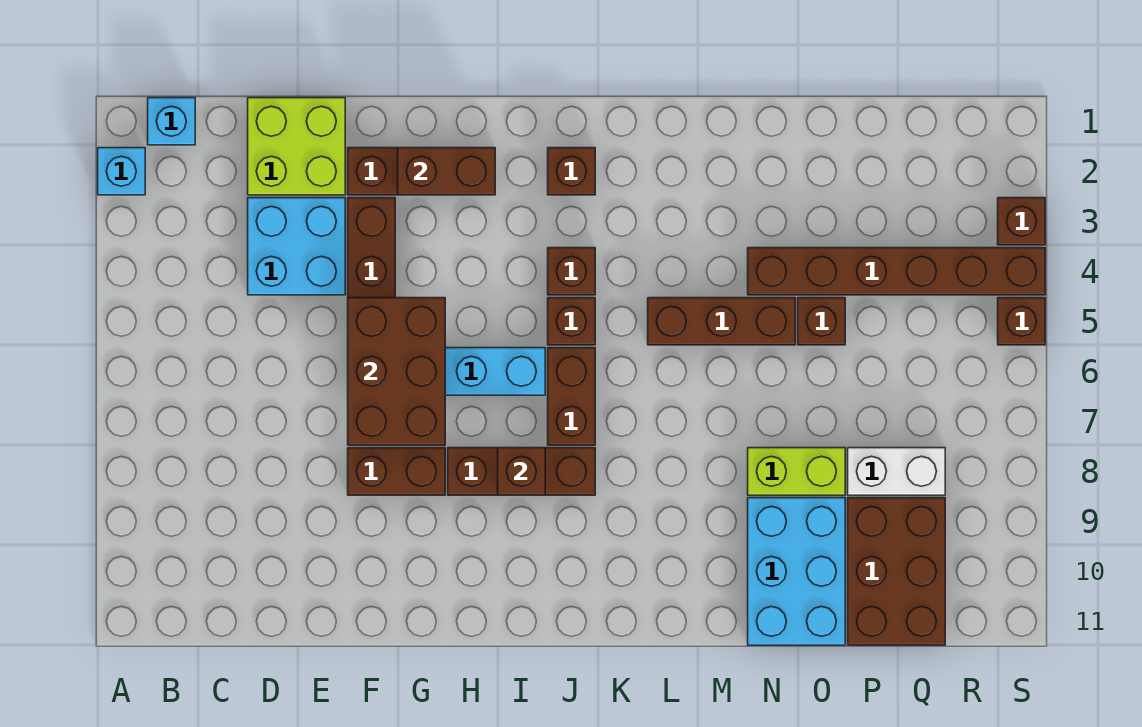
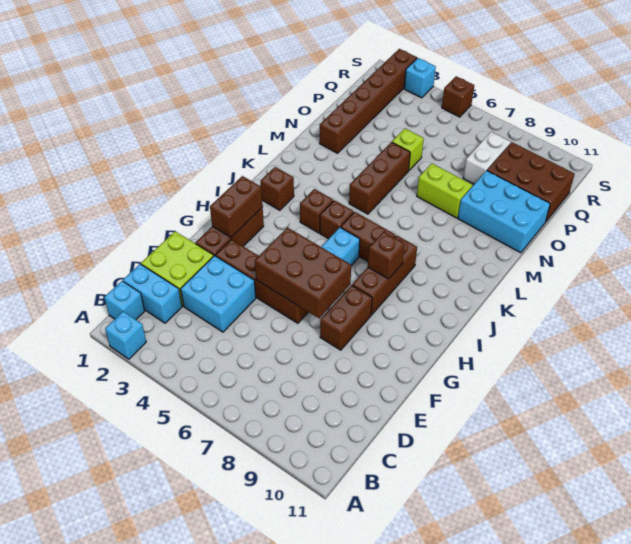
none -> cyan brick C1:C2 level 1
brown brick N4:S4 level 1 -> brown brick N2:S2 level 1
lime brick N8:O8 level 1 -> lime brick N7:N8 level 1
brown brick O5 level 1 -> lime brick O5 level 1
brown brick S3 level 1 -> cyan brick S3 level 1

